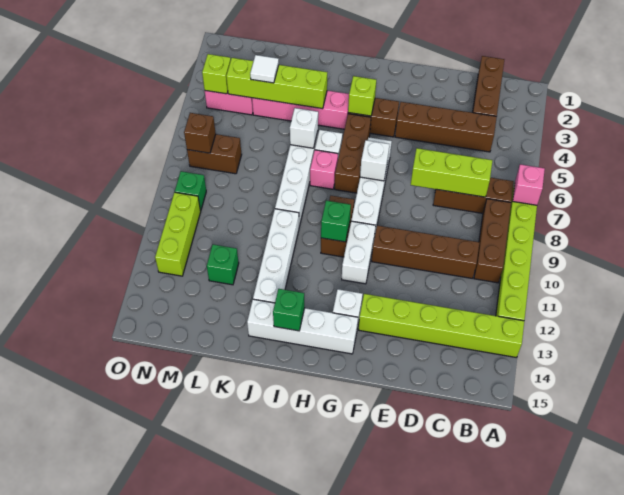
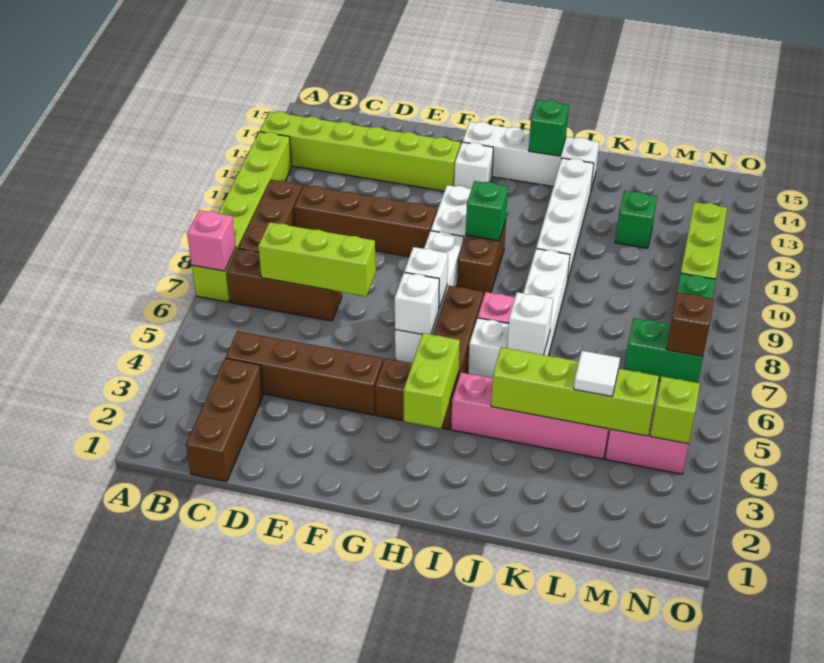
none -> white brick G6 level 2
lime brick H4 level 2 -> lime brick H3:H4 level 2
brown brick M7:N7 level 1 -> green brick M7:N7 level 1

